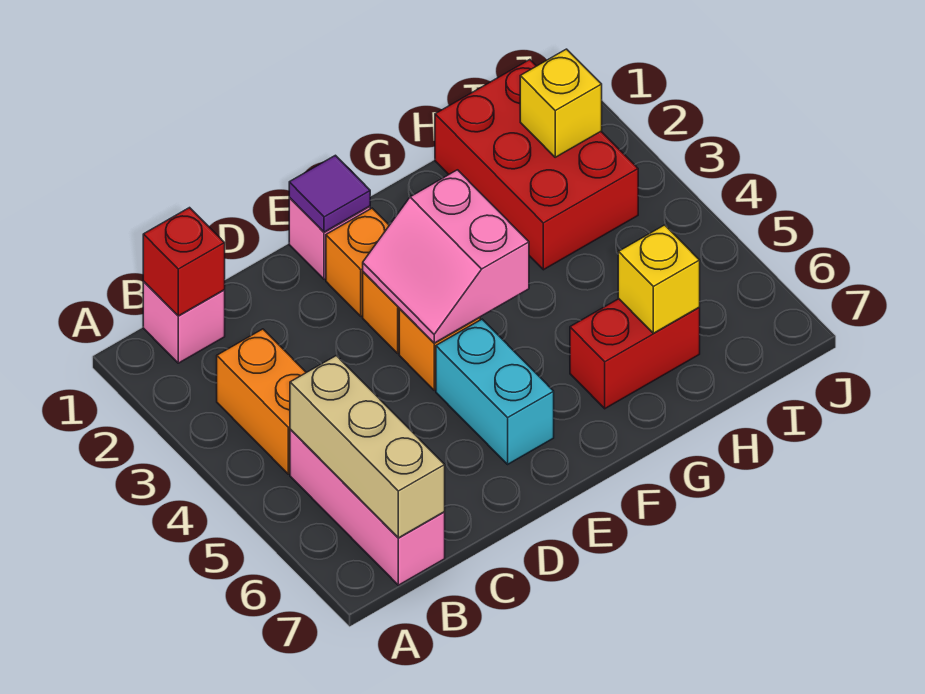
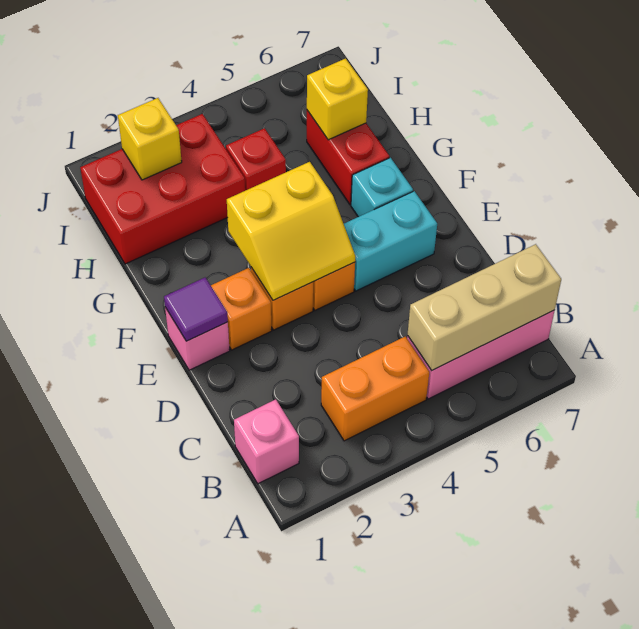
red brick B1 level 2 -> red brick H4 level 1
pink slope E3:F4 level 2 top F -> yellow slope E3:F4 level 2 top F
none -> cyan brick F6 level 1

